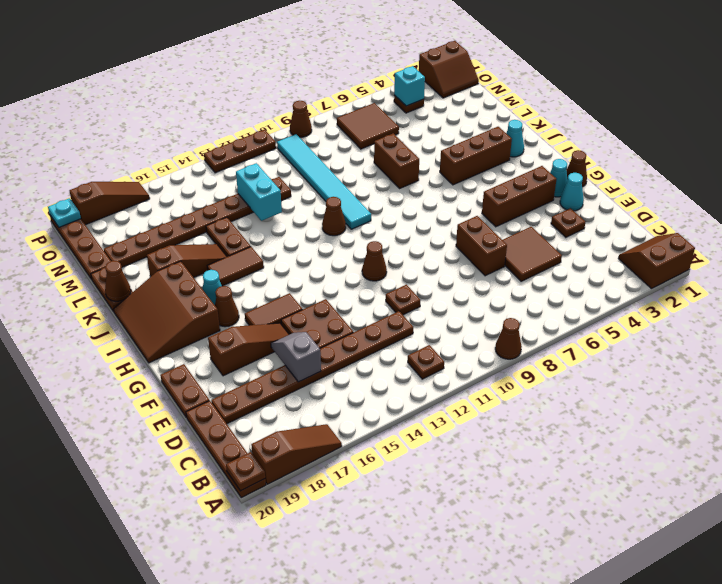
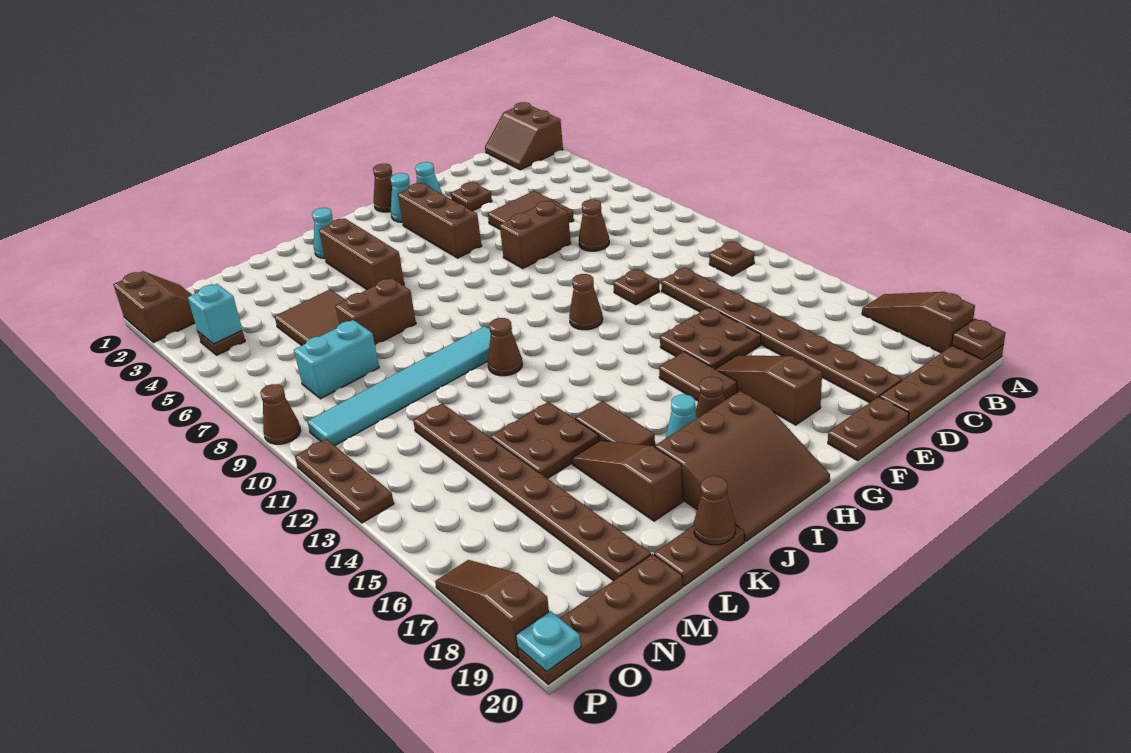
brown cone A9 level 1 -> brown cone D8 level 1
grey slope D16:E16 level 2 top D -> none
brown plate K15:L15 level 1 -> brown plate K14:L15 level 1
cyan brick L13:M13 level 2 -> cyan brick M8:N8 level 1
brown tile N6:O7 level 1 -> brown tile L5:M6 level 1

